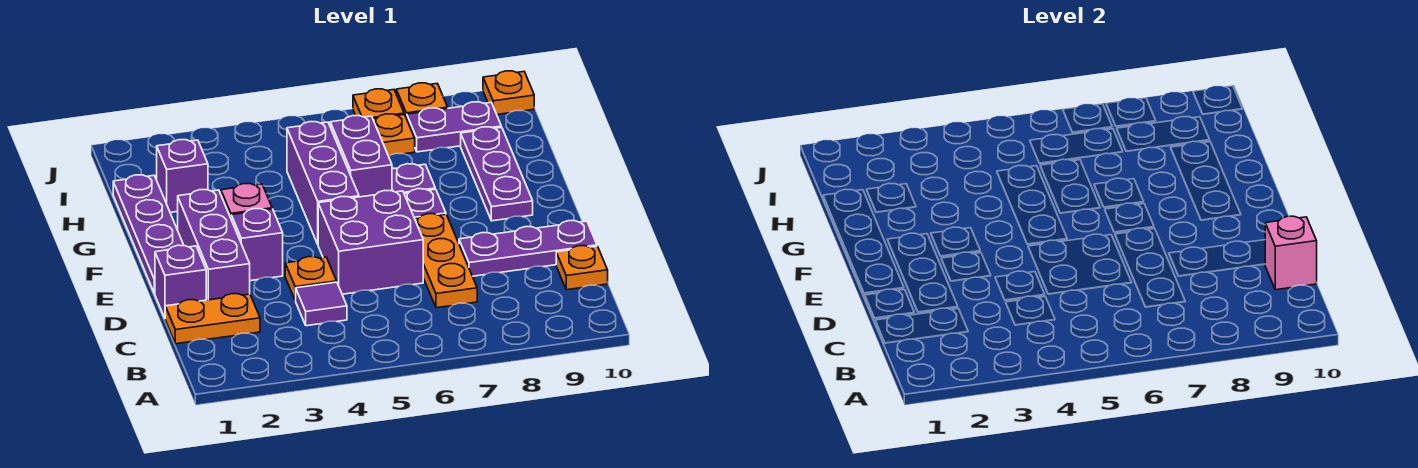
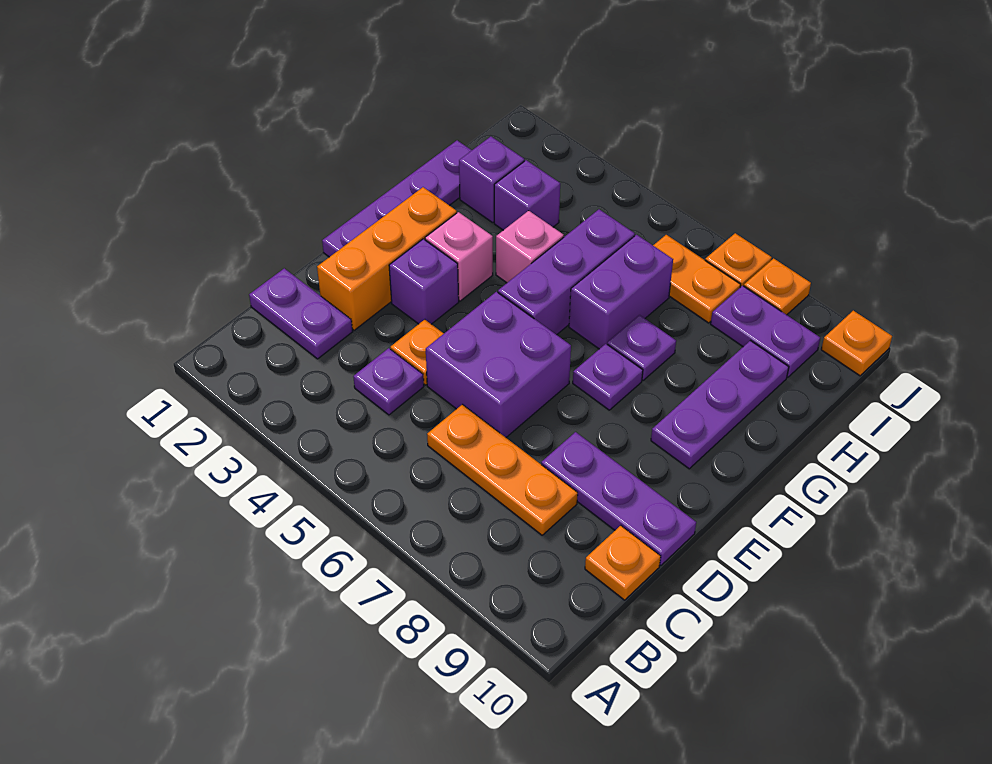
orange plate C1:C2 level 1 -> purple plate C1:C2 level 1
purple tile C4 level 1 -> purple plate C4 level 1
orange plate C7:E7 level 1 -> orange plate C6:C8 level 1
pink brick C10 level 2 -> pink brick G4 level 1
purple brick D1 level 1 -> purple brick H3 level 1
purple brick D2:F2 level 1 -> orange brick D2:F2 level 1

